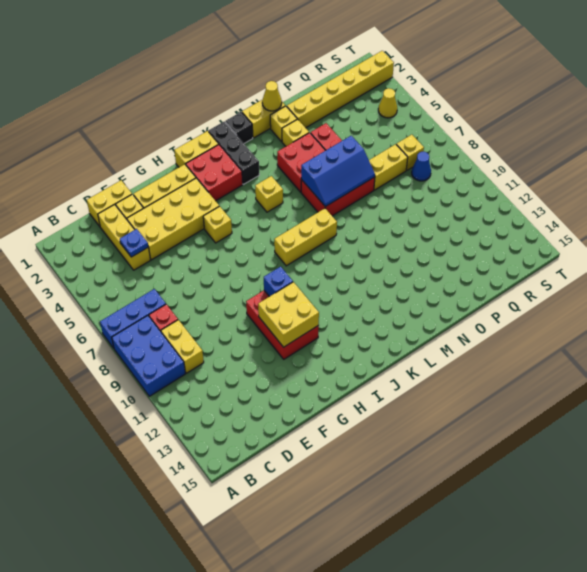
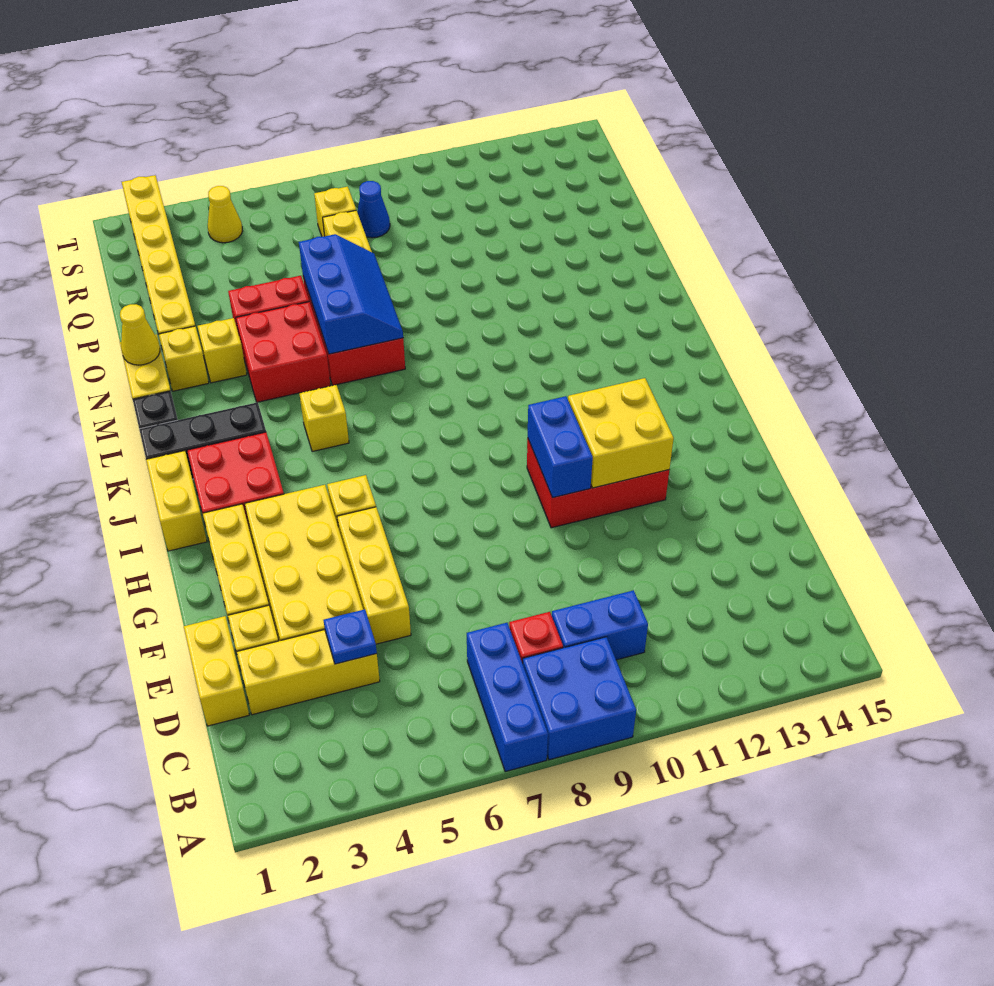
blue brick A8:B10 level 1 -> blue brick A8:B9 level 1
yellow brick C9:C10 level 1 -> blue brick C9:C10 level 1
blue brick H10 level 2 -> blue brick G10:H10 level 2
yellow brick J8:L8 level 1 -> yellow brick E5:G5 level 1

